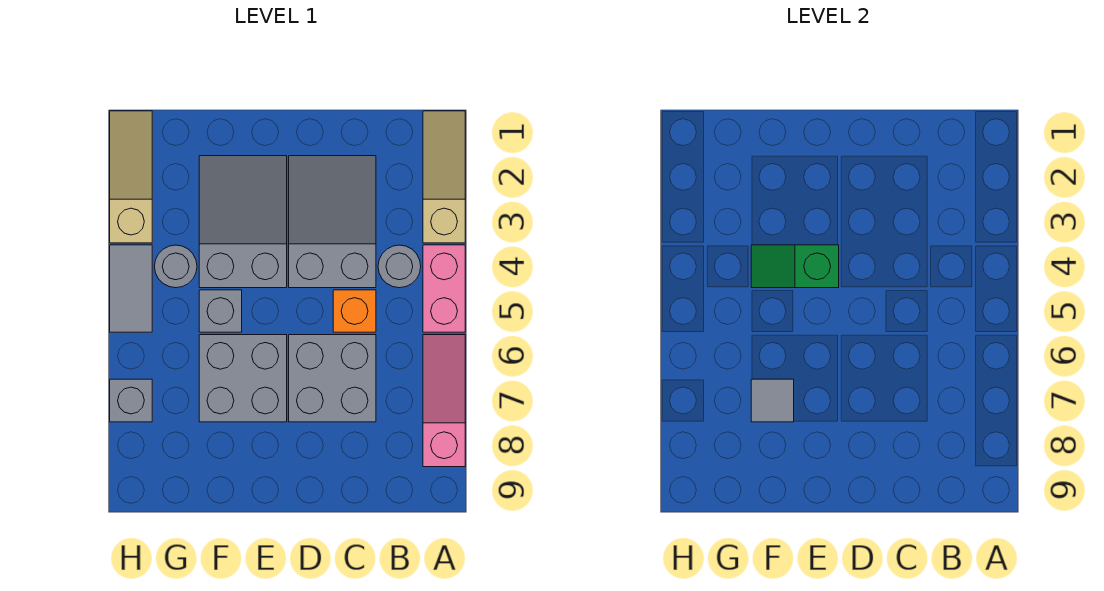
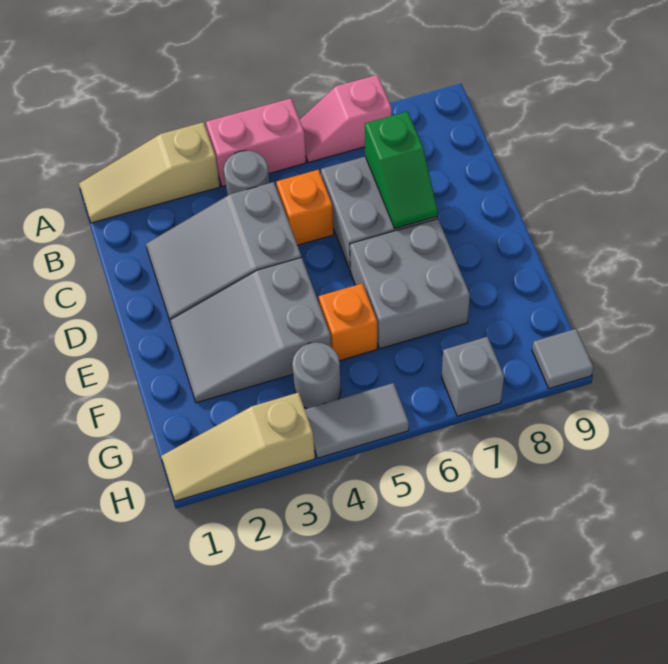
pink slope A6:A8 level 1 top 8 -> pink slope A6:A7 level 1 top 7
green slope E4:F4 level 2 top E -> green slope C7:D7 level 2 top C
grey brick F5 level 1 -> orange brick F5 level 1
grey tile F7 level 2 -> grey tile H9 level 1

